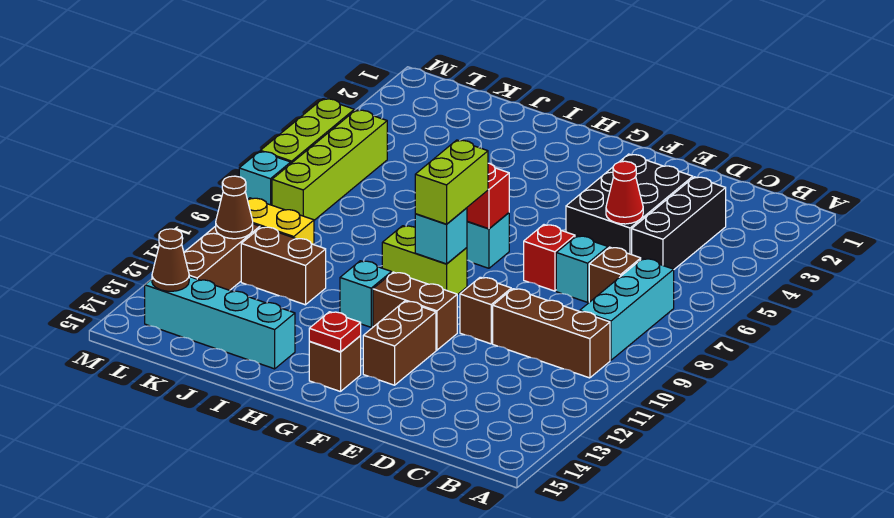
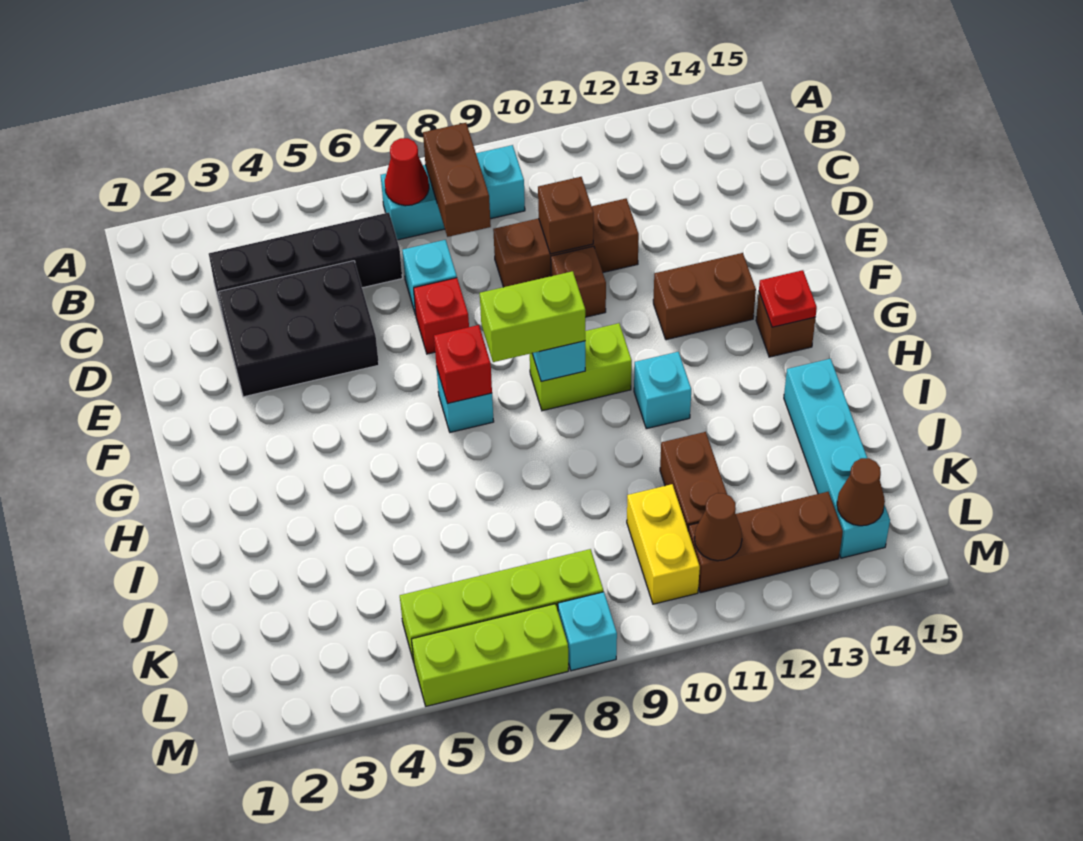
brown brick B10:D10 level 1 -> brown brick D9:D11 level 1
black brick C3:C5 level 1 -> black brick C3:C6 level 1
brown brick C7 level 1 -> brown brick D10 level 2
red cone D5 level 2 -> red cone B7 level 2
brown brick F11:G11 level 1 -> brown brick B8:C8 level 2
lime brick G9:H9 level 1 -> lime brick G9:G10 level 1

